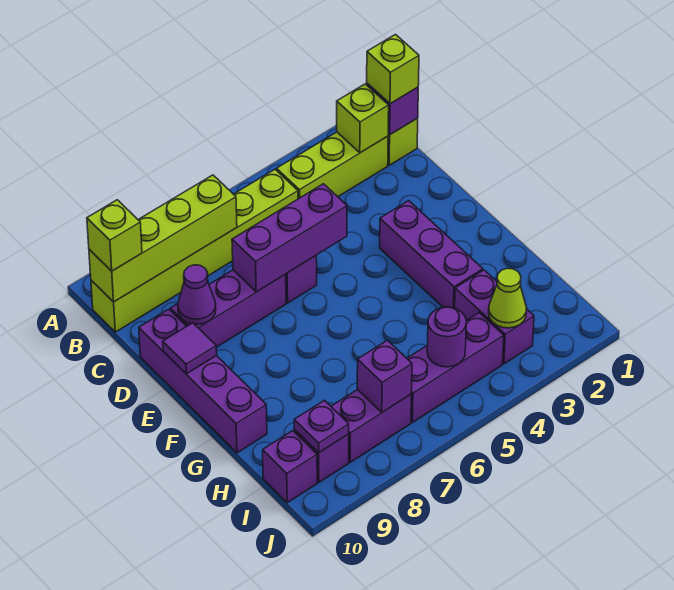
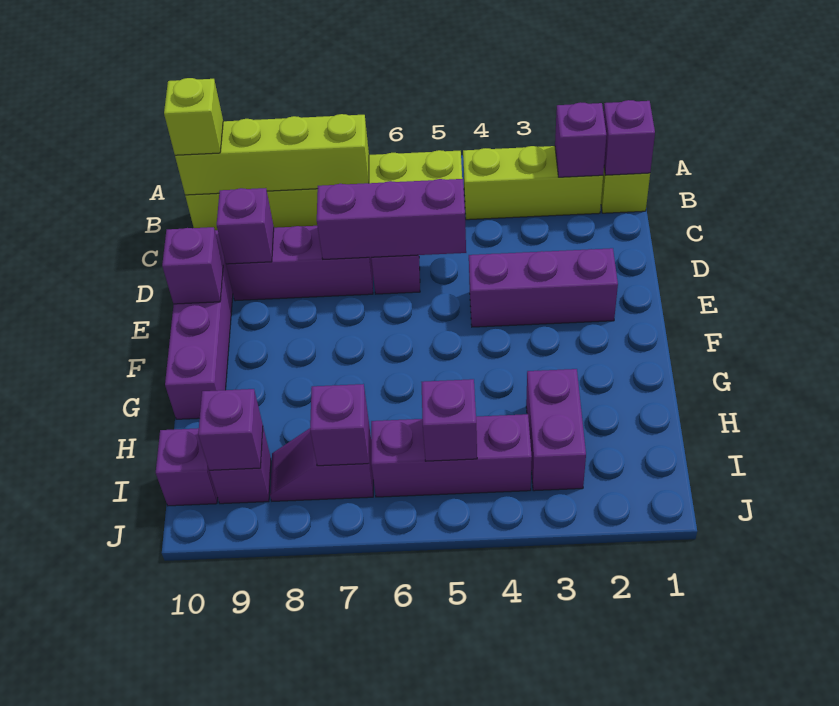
lime brick B1 level 3 -> none
lime brick B2 level 2 -> purple brick B2 level 2
purple cone D9 level 2 -> purple brick D9 level 2
purple brick E3:G3 level 1 -> purple brick E2:E4 level 1
purple tile E10 level 2 -> purple brick E10 level 2
lime cone I3 level 2 -> none
purple round brick I5 level 2 -> purple brick I5 level 2
purple brick I7:I8 level 1 -> purple slope I7:I8 level 1 top 7
purple plate I9 level 2 -> purple brick I9 level 2

